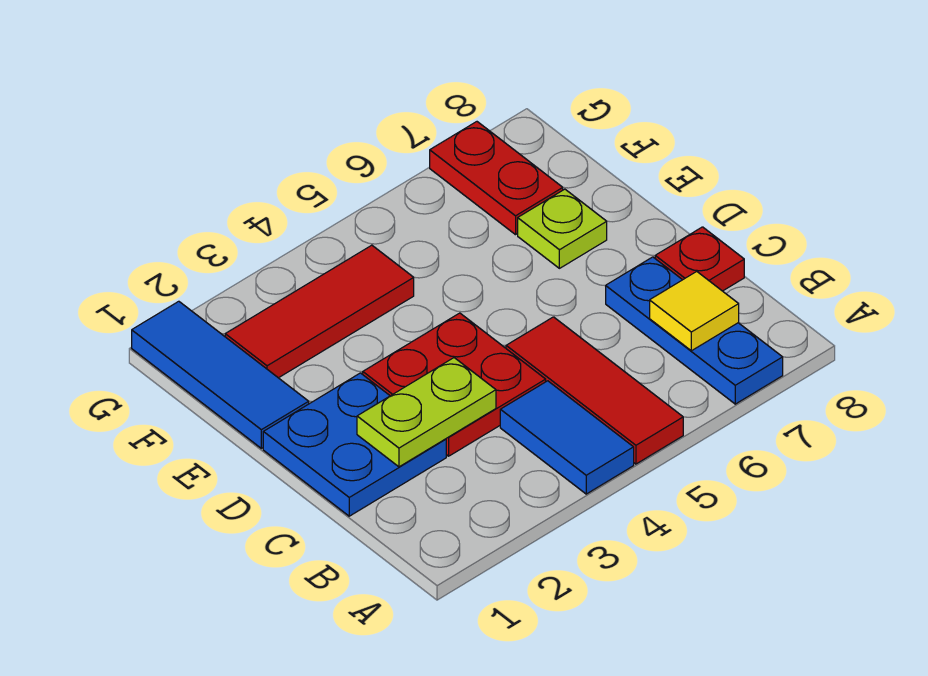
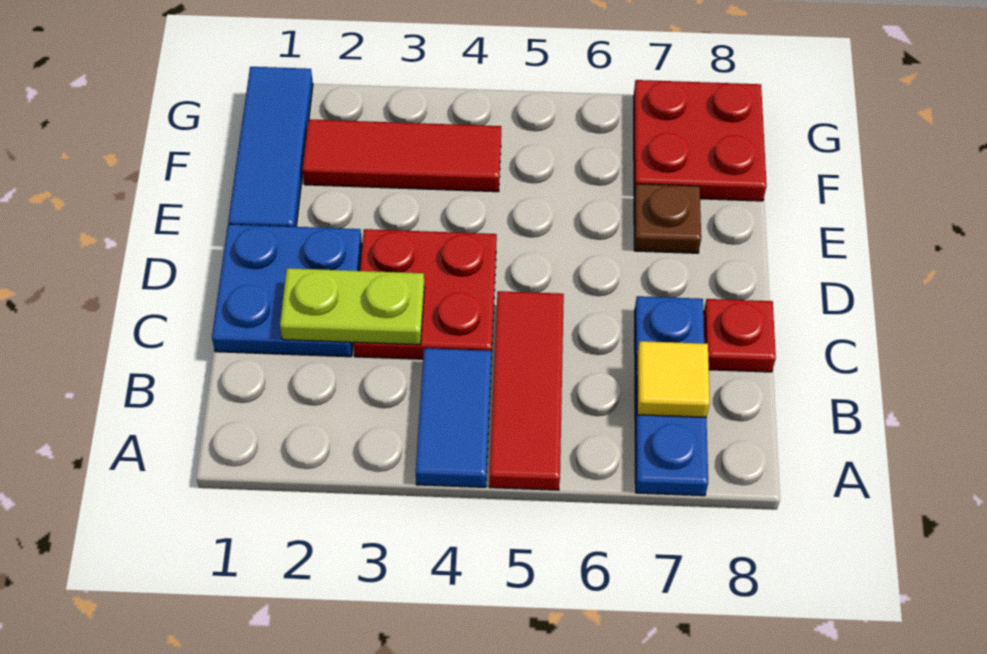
lime plate E7 level 1 -> brown plate E7 level 1
red plate F7:G7 level 1 -> red plate F7:G8 level 1

